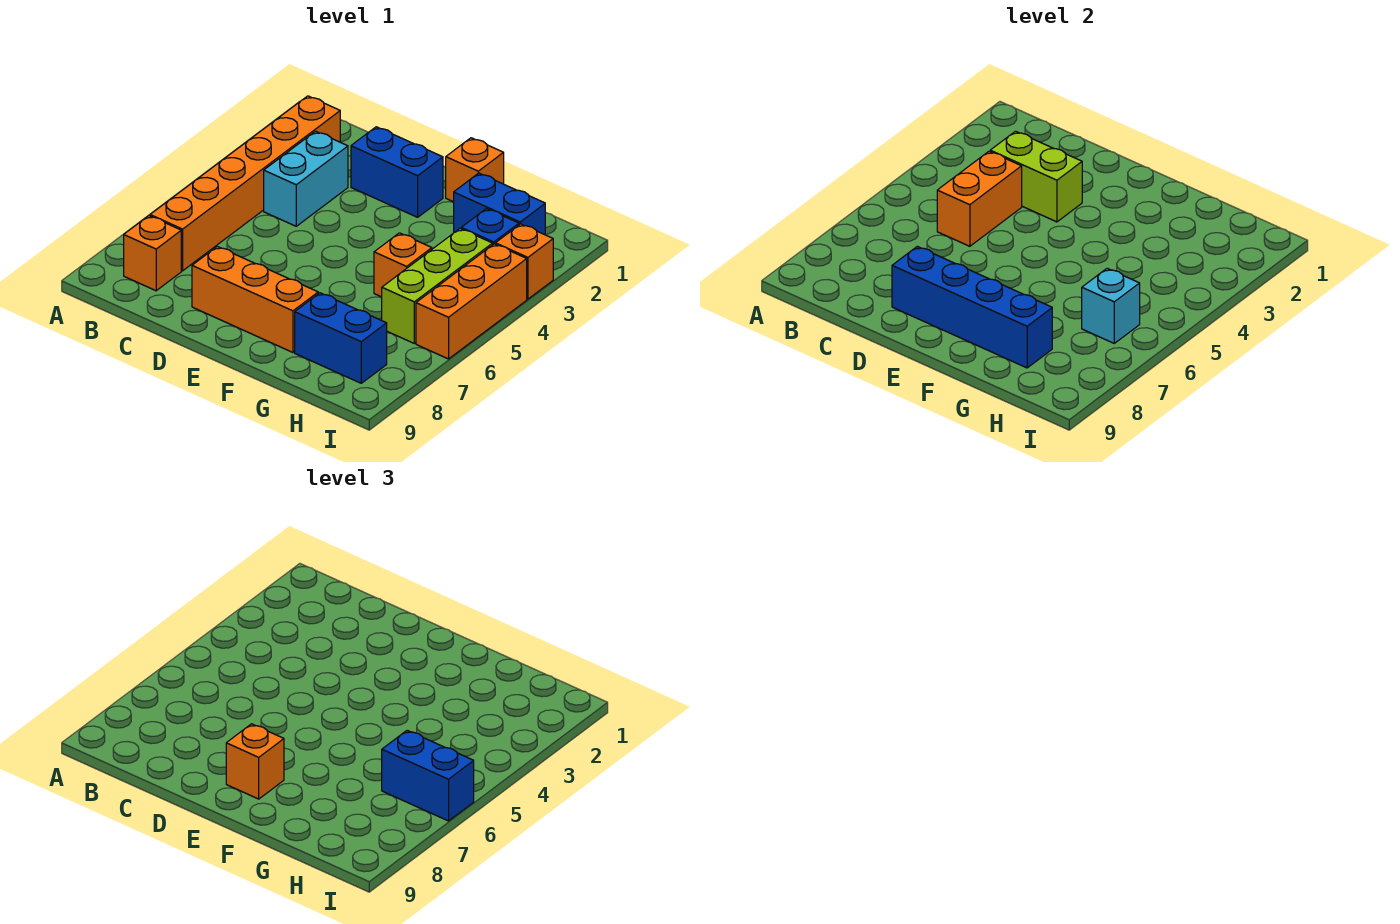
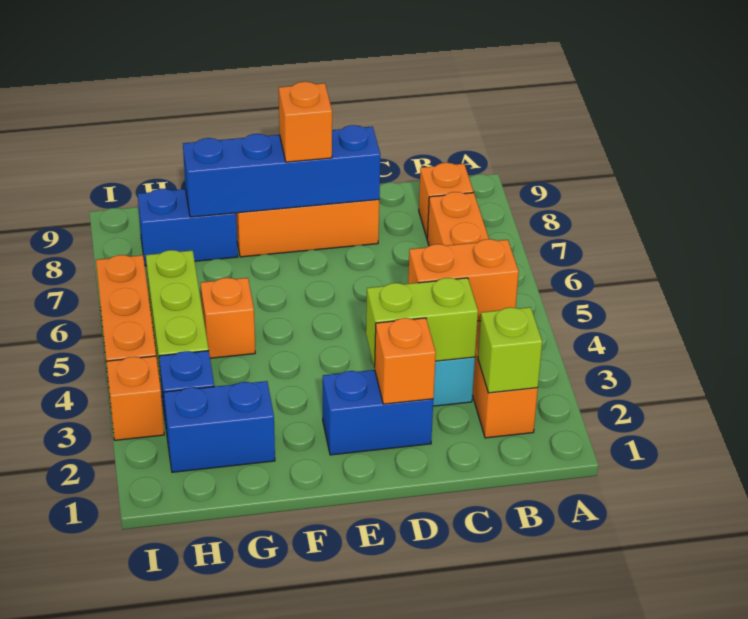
none -> lime brick B2 level 2
orange brick C4:C5 level 2 -> orange brick B4:C4 level 2
orange brick F1 level 1 -> orange brick D2 level 2
cyan brick H6 level 2 -> none
blue brick H6:I6 level 3 -> none

